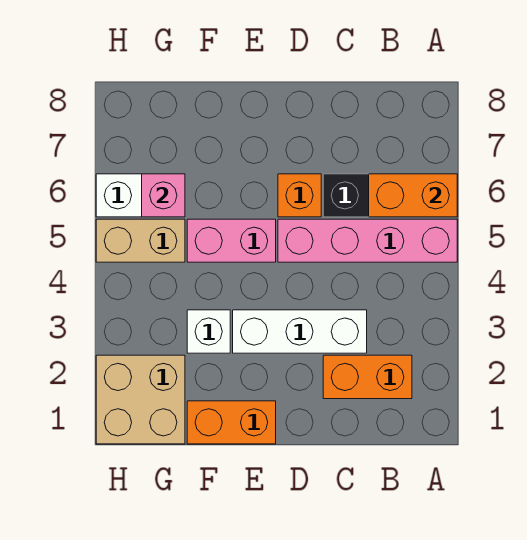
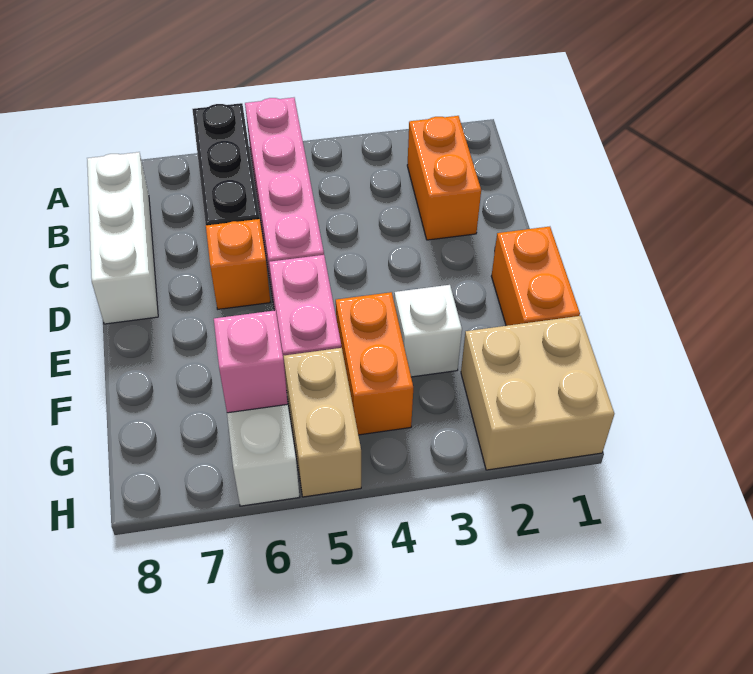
orange brick A6:B6 level 2 -> orange brick F4:G4 level 1
white brick C3:E3 level 1 -> white brick B8:D8 level 1

